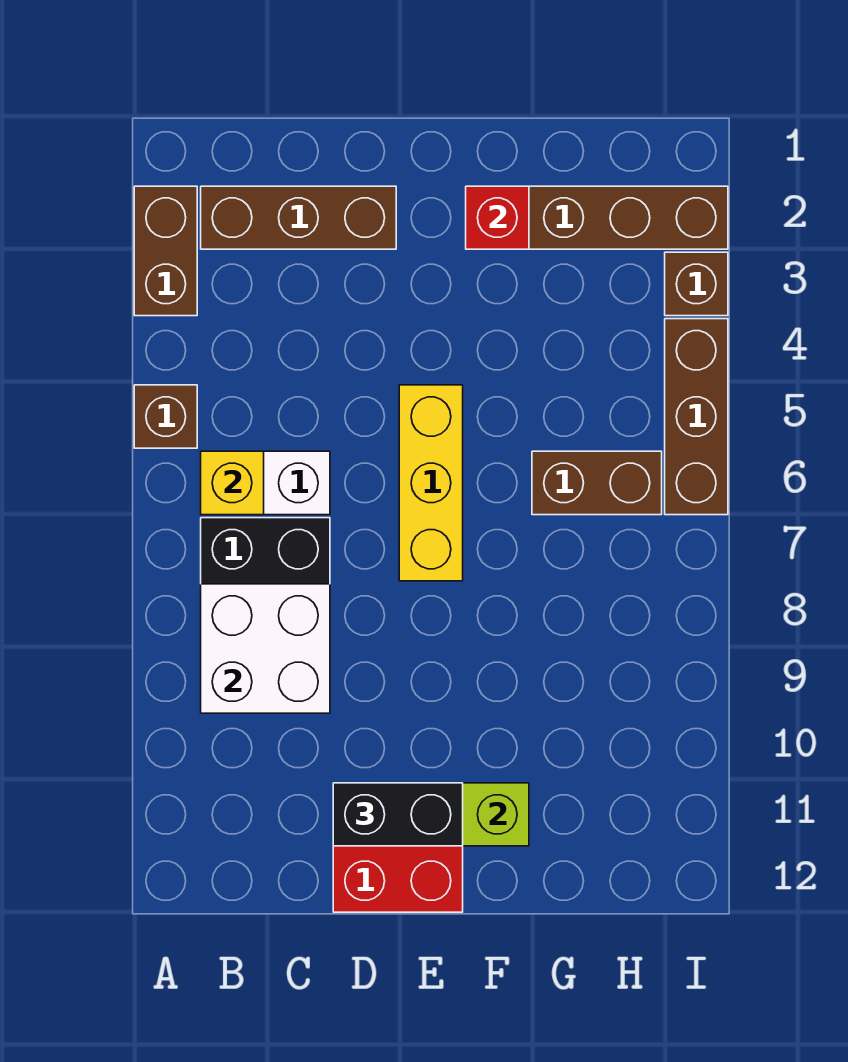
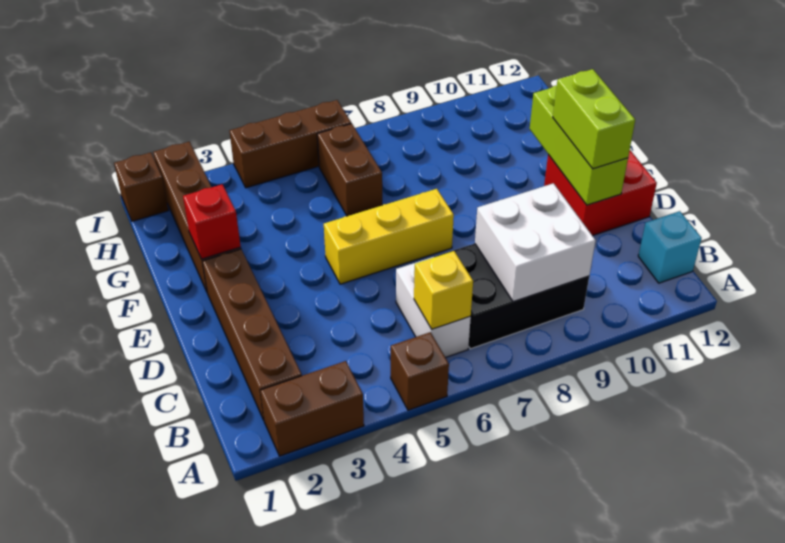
brown brick B2:D2 level 1 -> brown brick B2:E2 level 1
none -> cyan brick B12 level 1
black brick D11:E11 level 3 -> lime brick D11:E11 level 3
brown brick I3 level 1 -> brown brick I1 level 1

